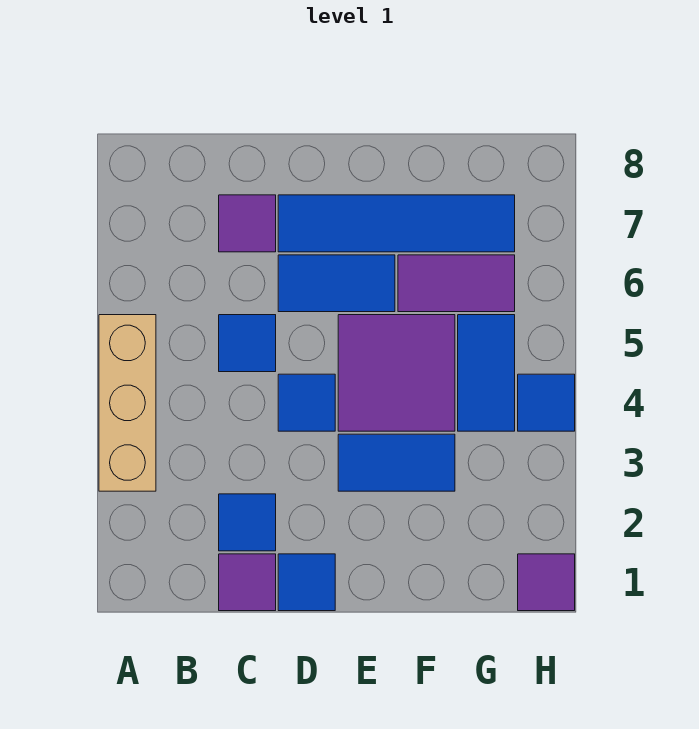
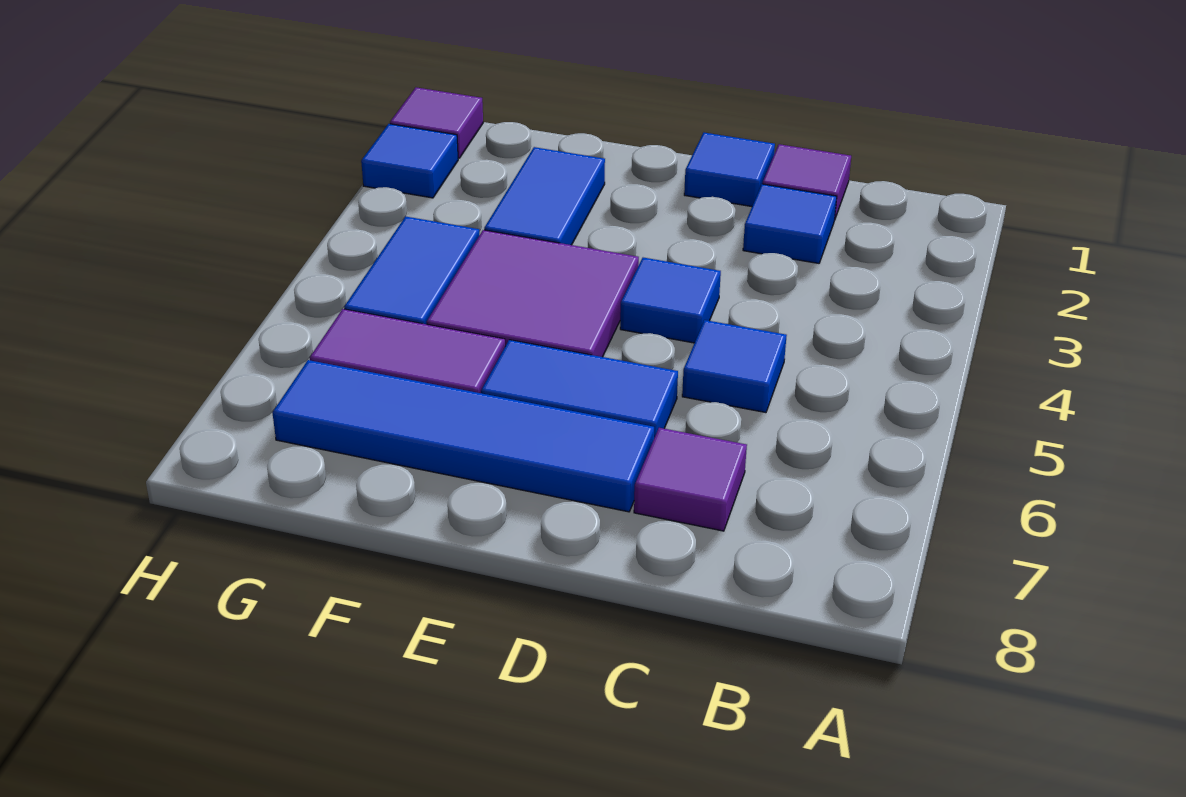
tan brick A3:A5 level 1 -> none
blue tile E3:F3 level 1 -> blue tile F2:F3 level 1
blue tile H4 level 1 -> blue tile H2 level 1

